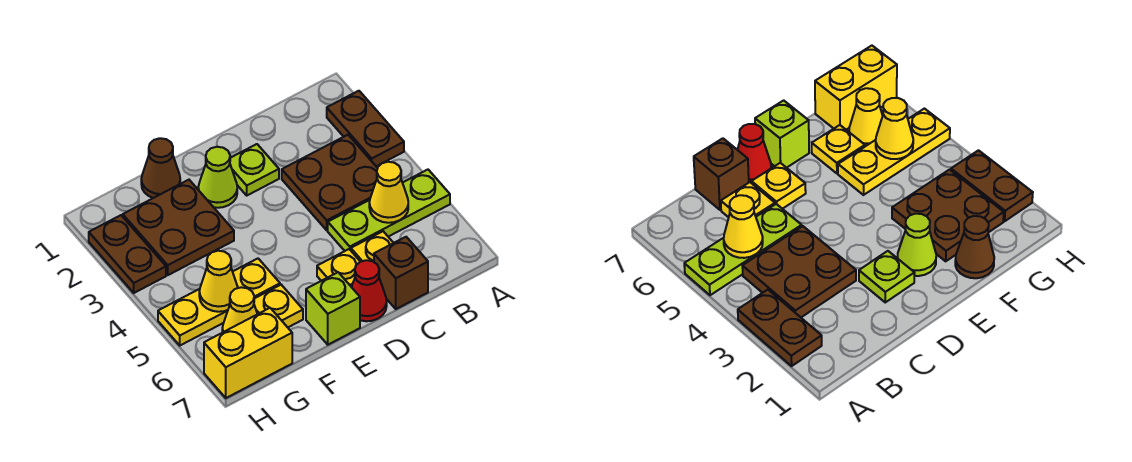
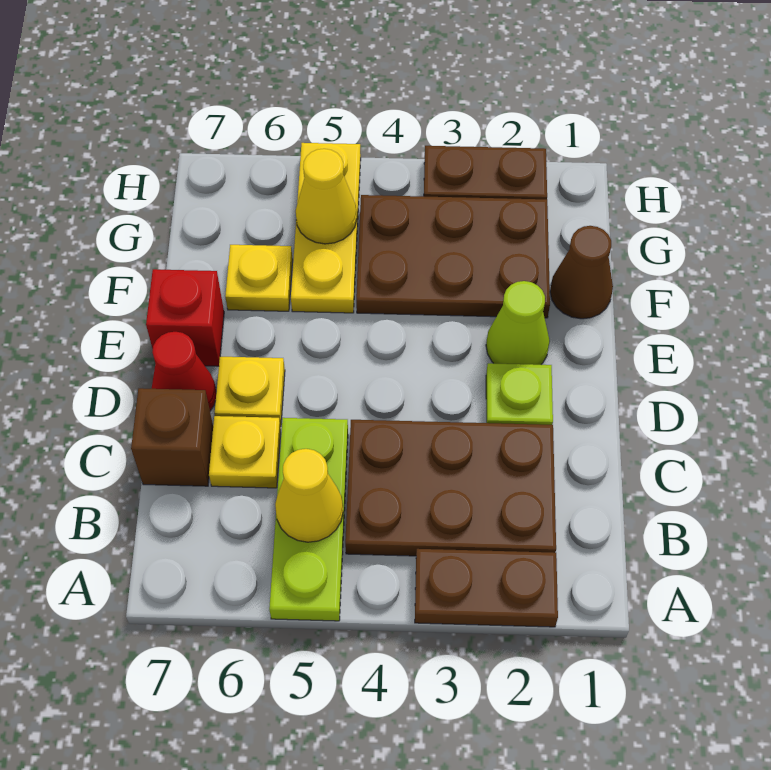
brown plate B3:C4 level 1 -> brown plate B2:C4 level 1
lime brick E7 level 1 -> red brick E7 level 1
brown plate F2:G3 level 1 -> brown plate F2:G4 level 1
yellow cone G6 level 1 -> none
yellow brick G7:H7 level 1 -> none

